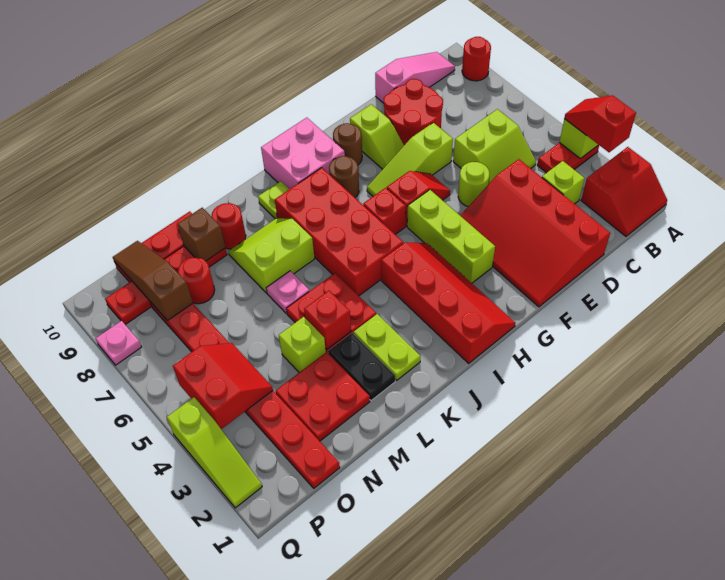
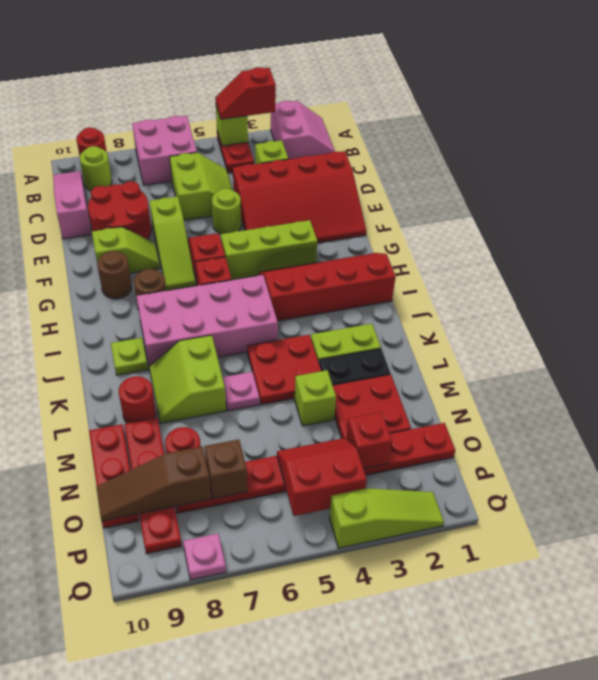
red slope A1:B2 level 1 top 2 -> pink slope A1:B2 level 1 top 2
none -> lime round brick B9 level 1
pink brick H9:I10 level 1 -> pink brick A6:B7 level 1
red brick I5:J8 level 1 -> pink brick I5:J8 level 1
red brick L4 level 2 -> red brick O3 level 2
brown brick M9 level 2 -> brown brick O7 level 2

